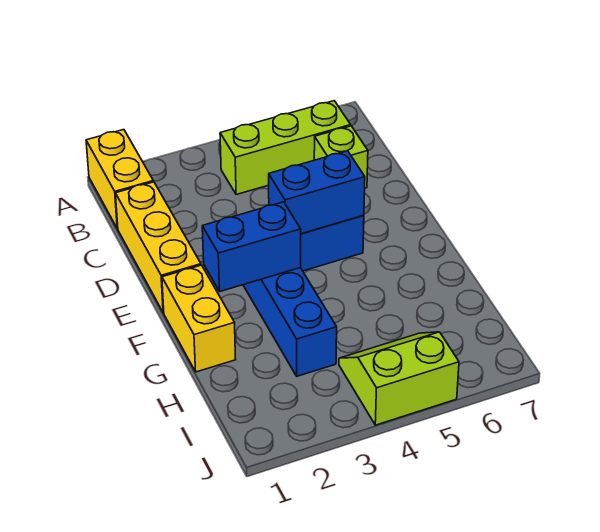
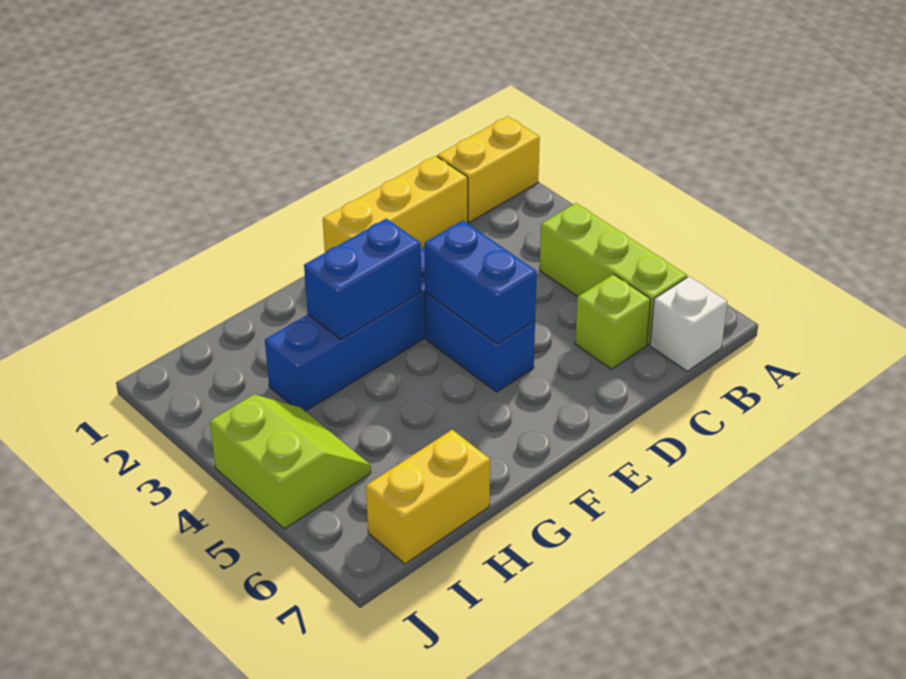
none -> white brick B7 level 1
yellow brick F1:G1 level 1 -> yellow brick H7:I7 level 1
blue brick F2:F3 level 2 -> blue brick F3:G3 level 2

